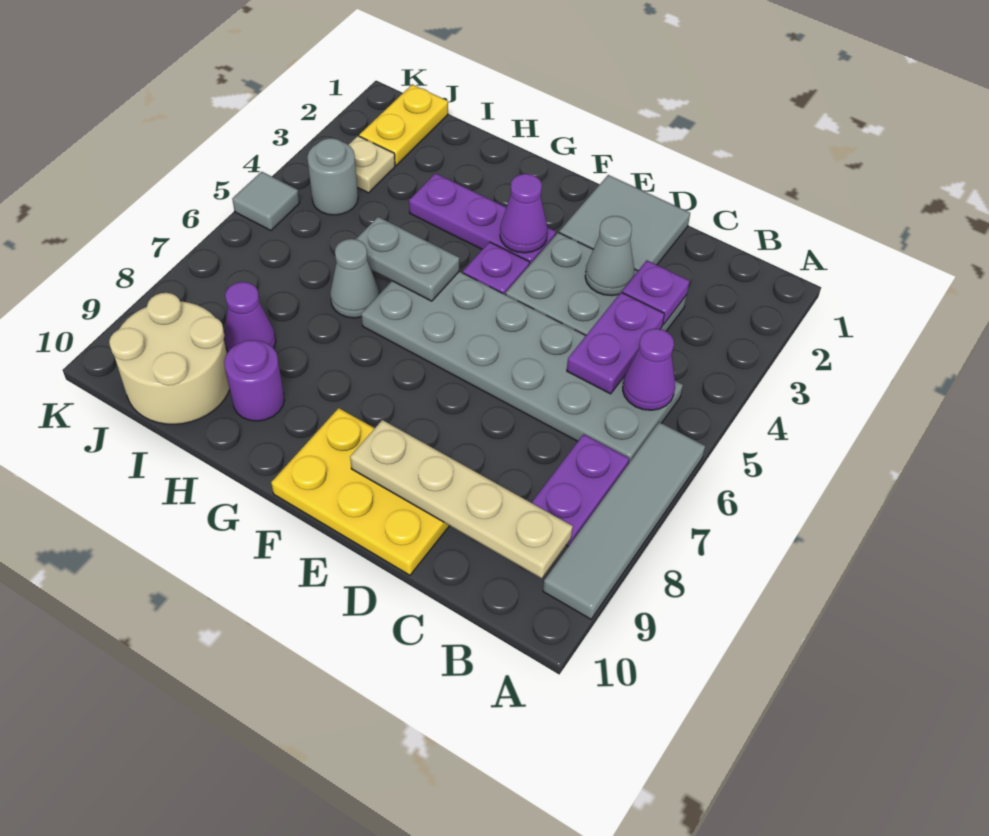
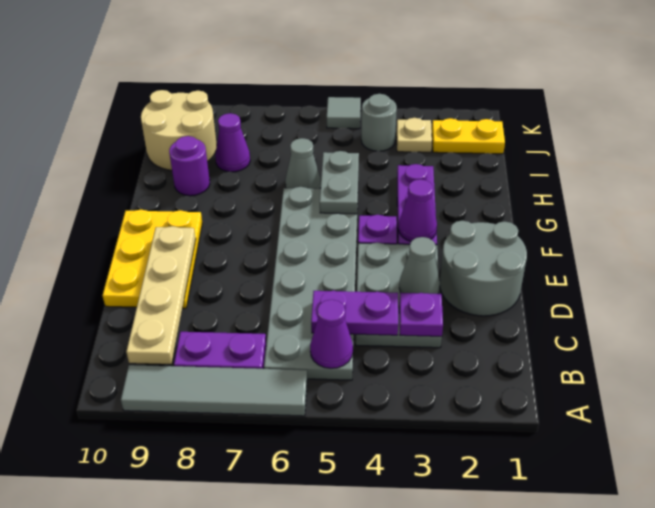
grey tile D1:E2 level 1 -> grey round brick D1:E2 level 1

